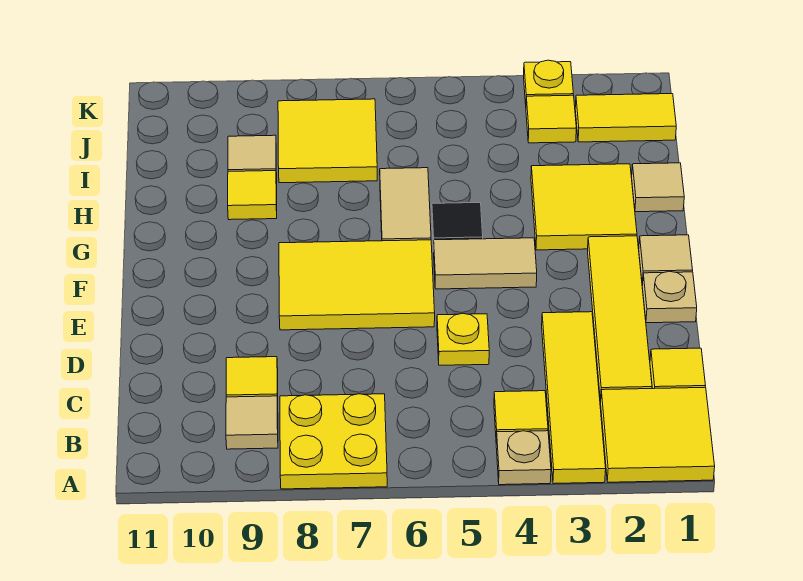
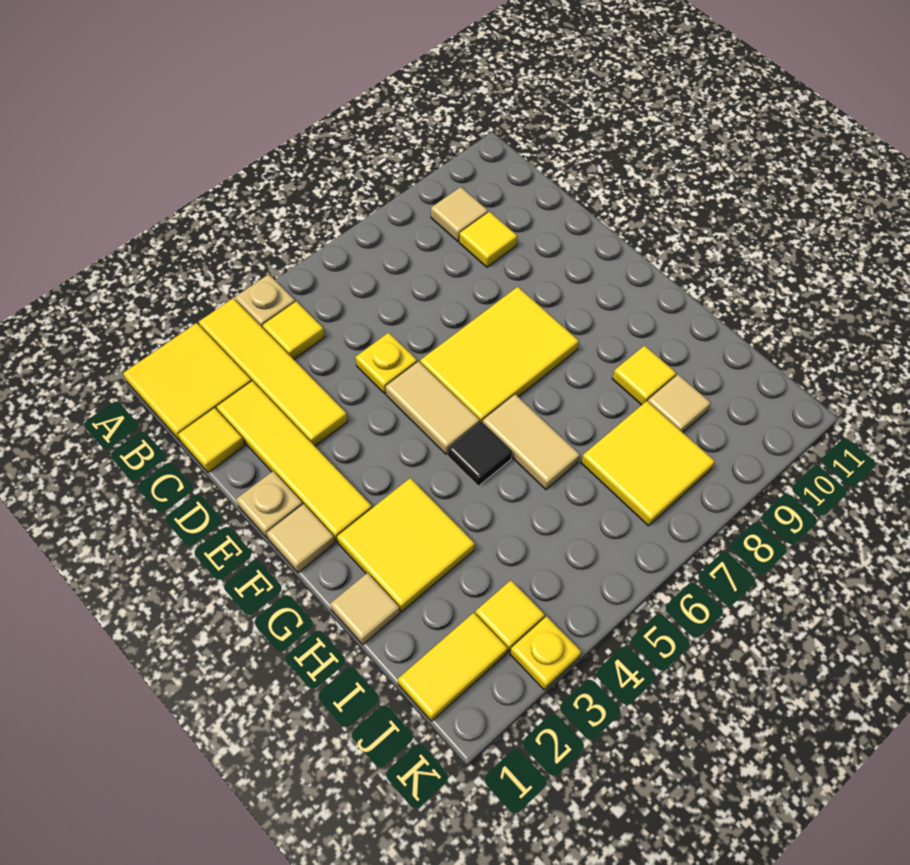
yellow plate A7:B8 level 1 -> none
tan tile F4:F5 level 1 -> tan tile E5:F5 level 1

